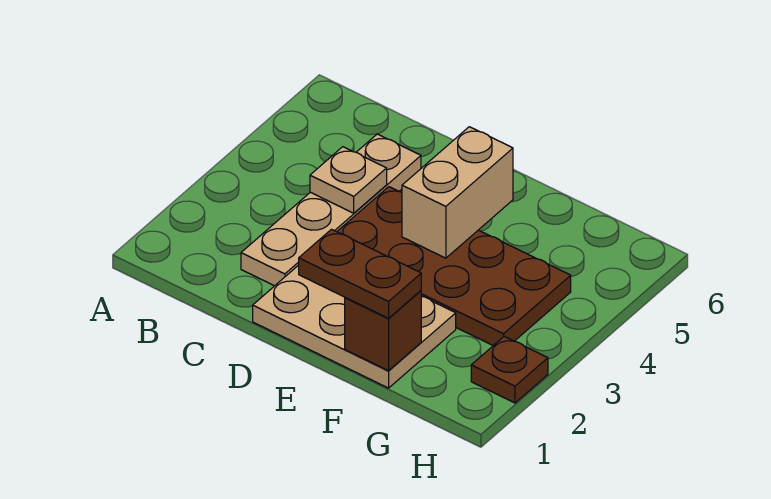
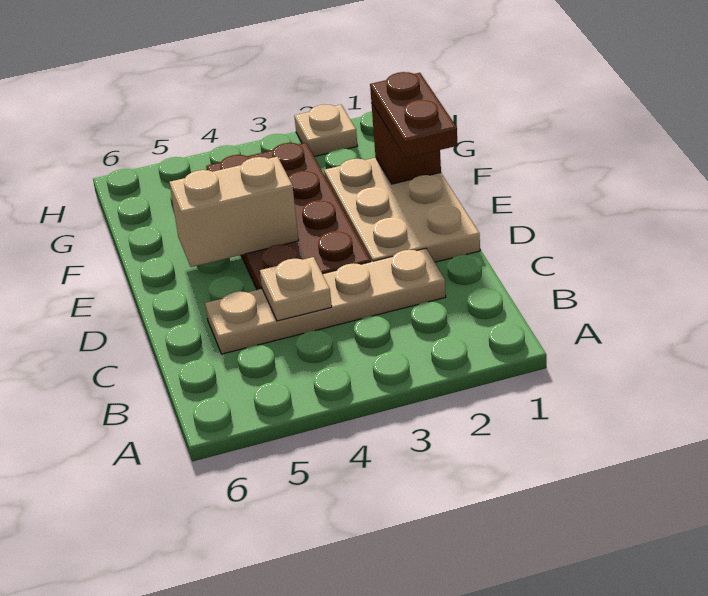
brown plate H2 level 1 -> tan plate H2 level 1

